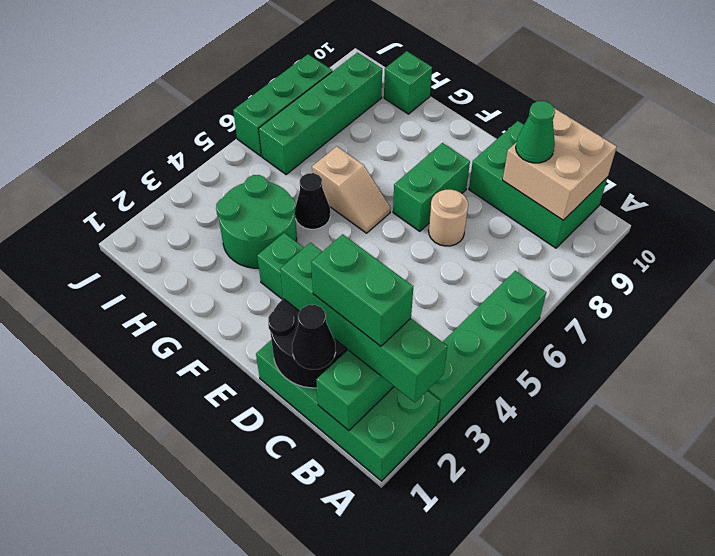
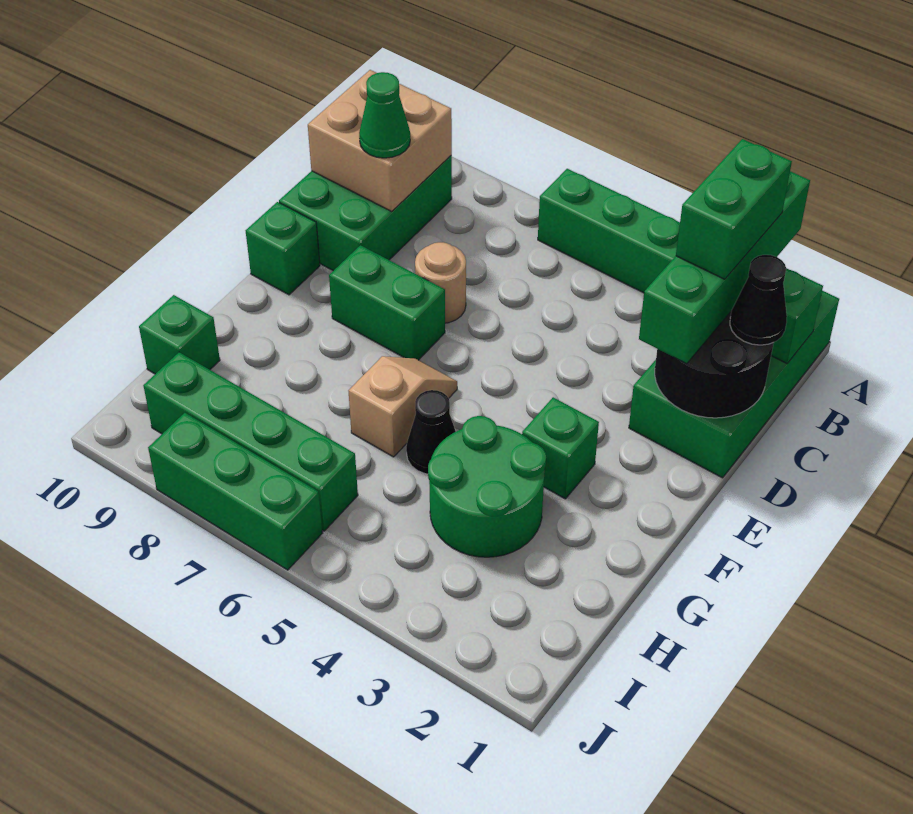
none -> green brick E10 level 1

